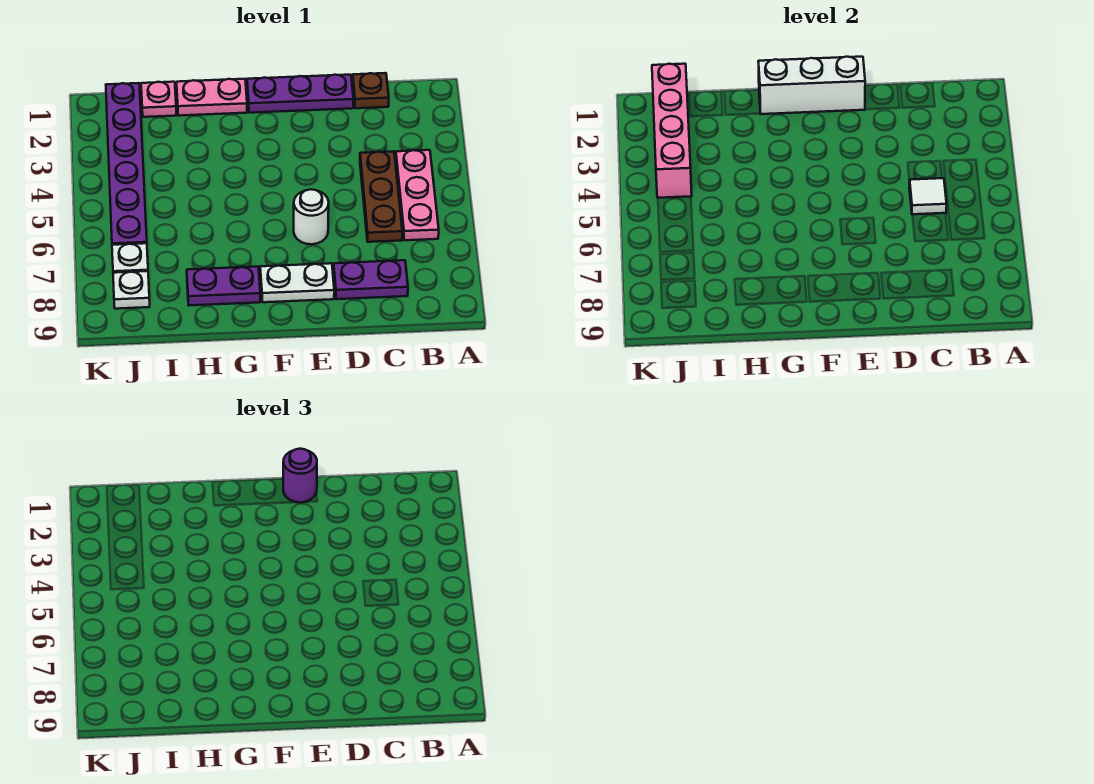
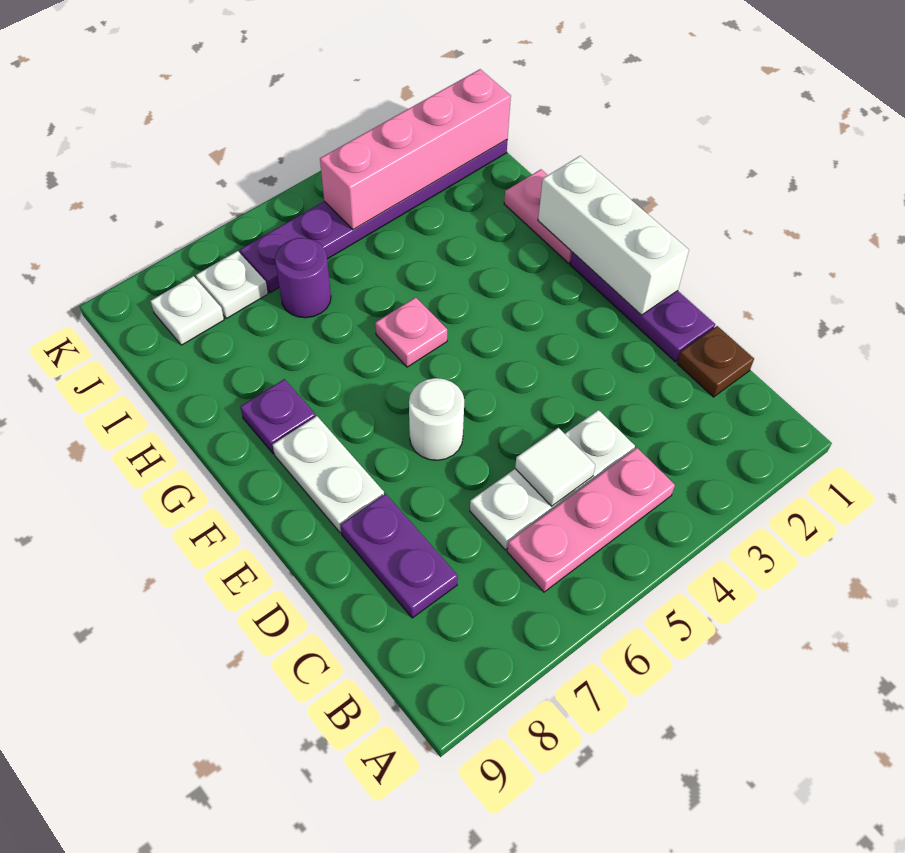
brown plate C4:C6 level 1 -> white plate C4:C6 level 1
purple round brick E1 level 3 -> purple round brick I6 level 1
purple plate G8:H8 level 1 -> purple plate G8 level 1
pink plate I1 level 1 -> pink plate G5 level 1

